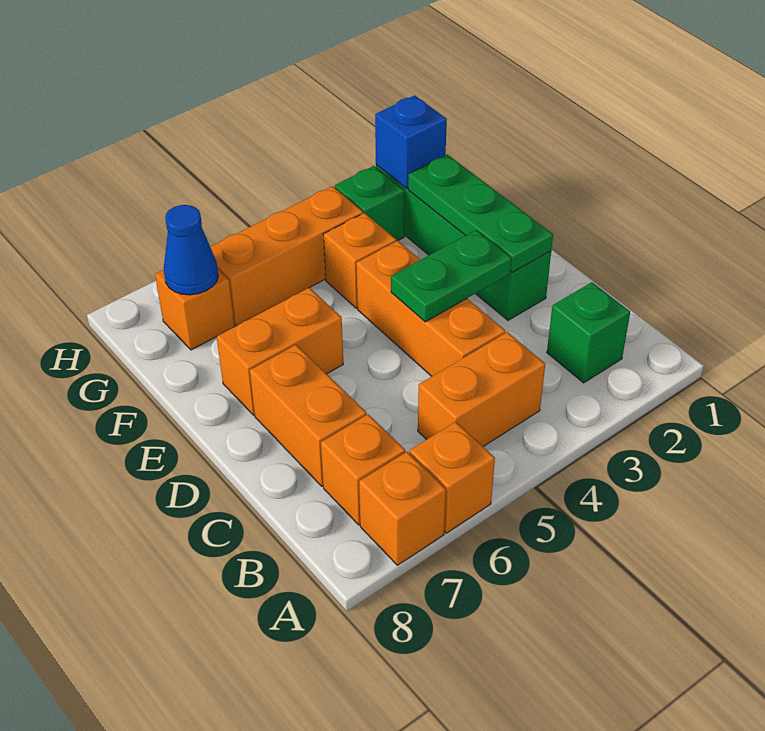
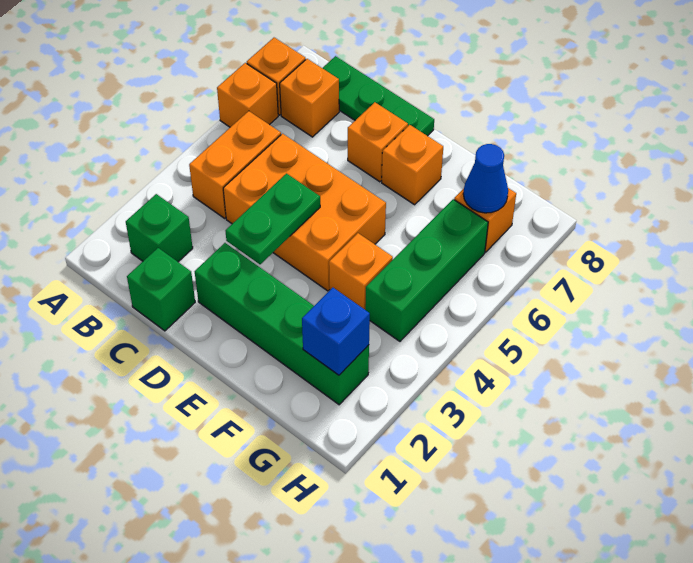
orange brick C4:E4 level 1 -> orange brick C4:E5 level 1
orange brick C7:D7 level 1 -> orange brick D7 level 1
green plate D2:F2 level 2 -> green plate B8:D8 level 1
orange brick E6:E7 level 1 -> orange brick E7 level 1
green brick G3 level 1 -> green brick C1 level 1
orange brick G4:G6 level 1 -> green brick G4:G6 level 1

